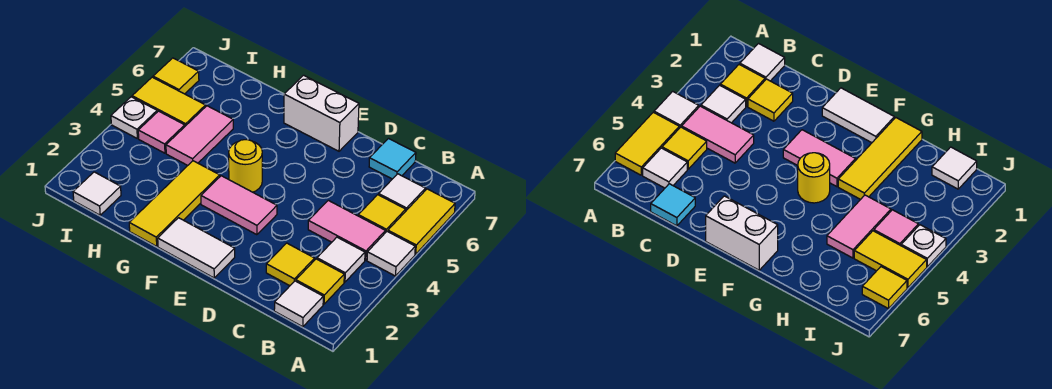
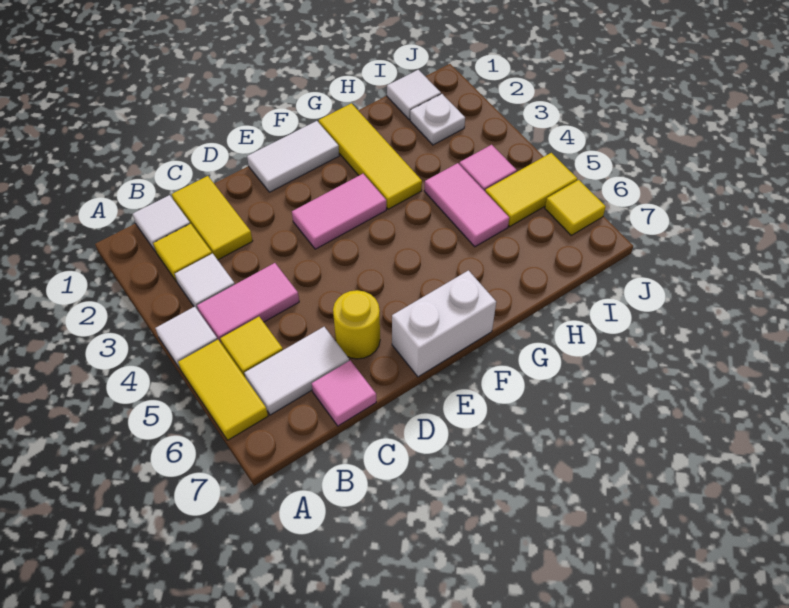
white tile B6 level 1 -> white tile B6:C6 level 1
yellow tile C2 level 1 -> yellow tile C1:C2 level 1
cyan tile C7 level 1 -> pink tile C7 level 1
yellow round brick F4 level 1 -> yellow round brick D6 level 1
white plate J4 level 1 -> white plate I2 level 1

